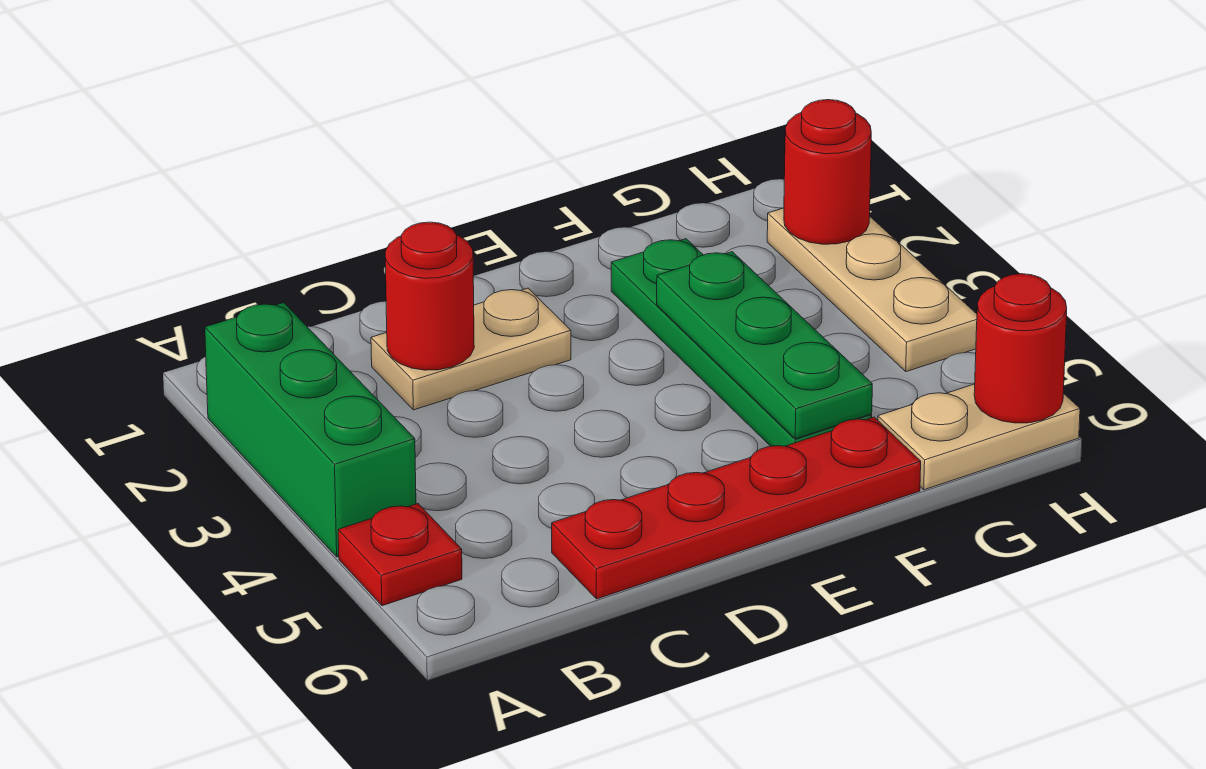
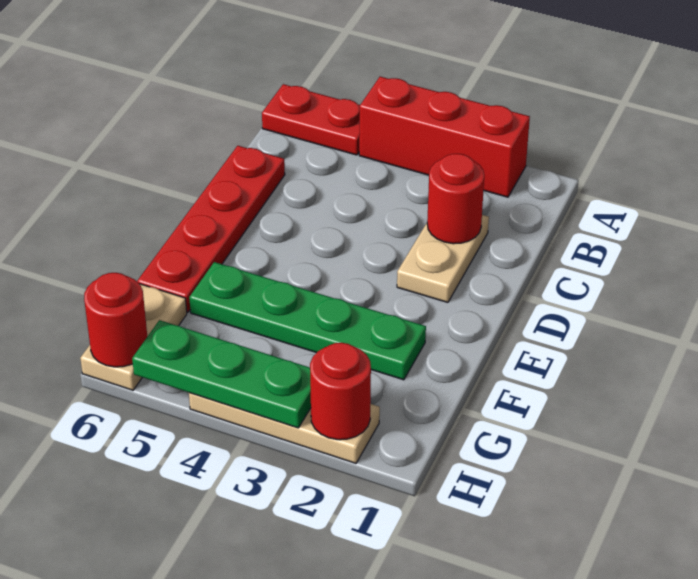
green brick A2:A4 level 1 -> red brick A2:A4 level 1
red plate A5 level 1 -> red plate A5:A6 level 1
green plate F3:F5 level 2 -> green plate H3:H5 level 2

